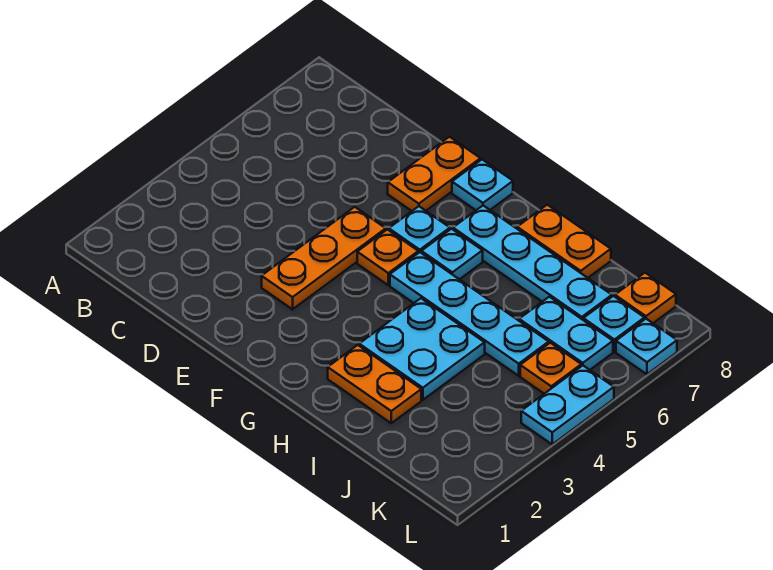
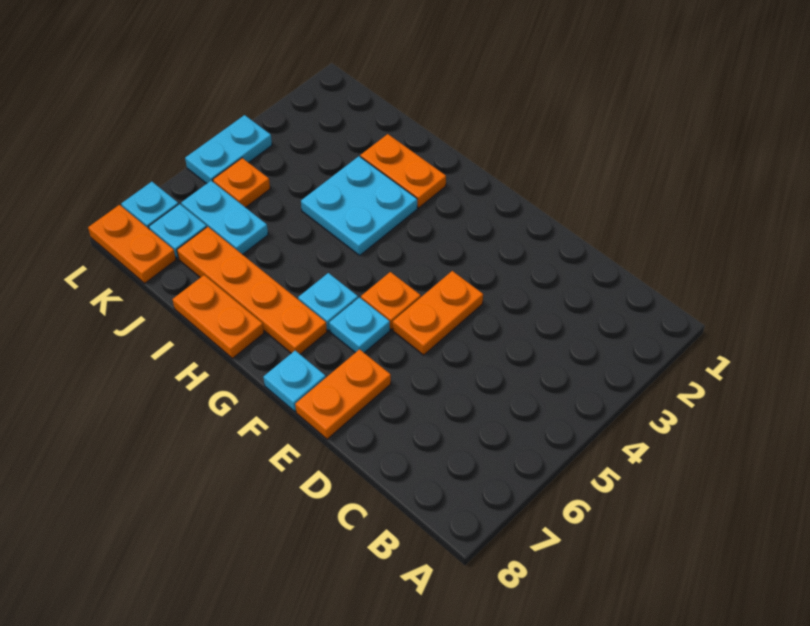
orange plate E3:E5 level 1 -> orange plate E4:E5 level 1
cyan plate G5:J5 level 1 -> none
cyan plate G7:J7 level 1 -> orange plate G7:J7 level 1
orange plate K8 level 1 -> orange plate K8:L8 level 1

